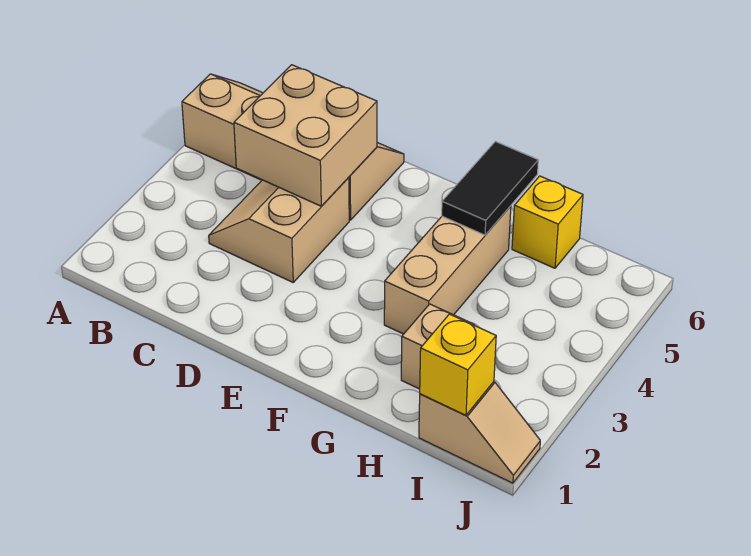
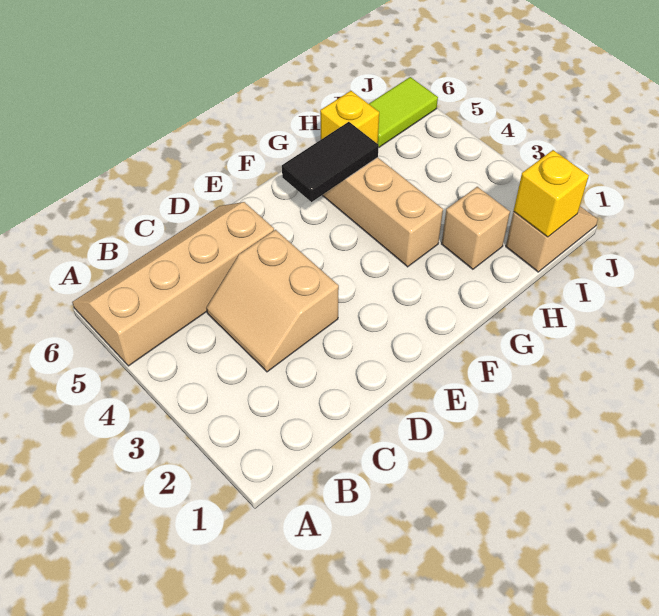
tan brick C4:D5 level 2 -> none
black tile G5:G6 level 2 -> black tile F5:G5 level 2
none -> lime tile I6:J6 level 1

